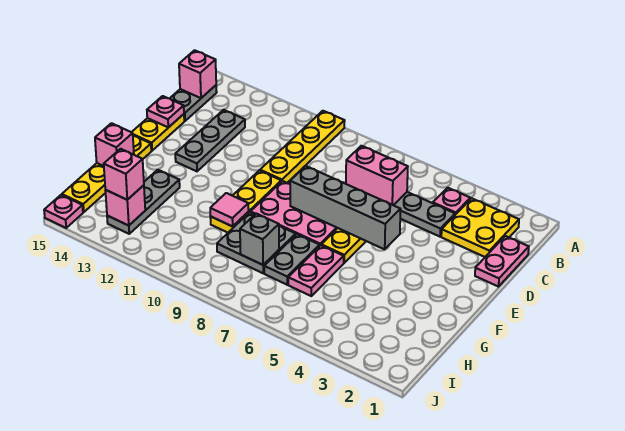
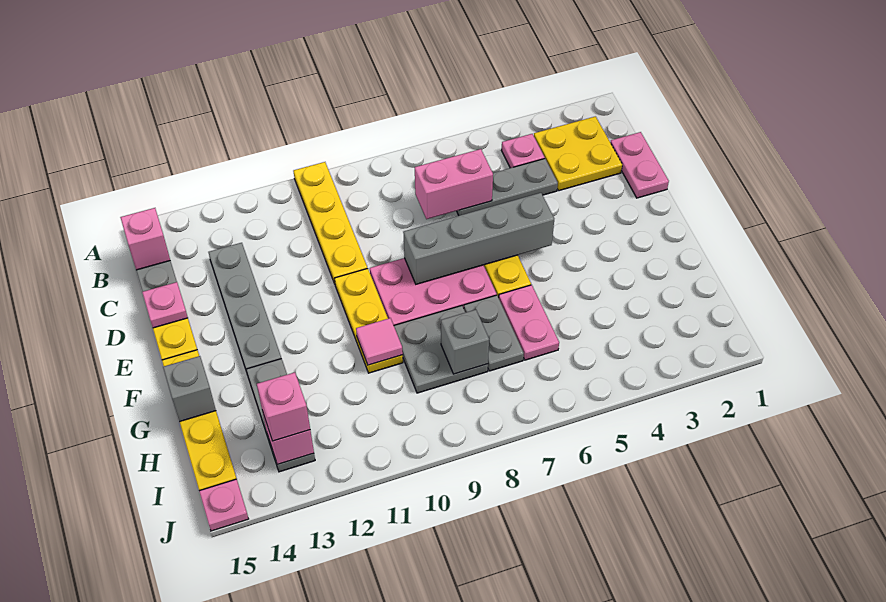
grey plate C13:E13 level 1 -> grey plate C13:F13 level 1
pink brick G15 level 2 -> grey brick G15 level 2

